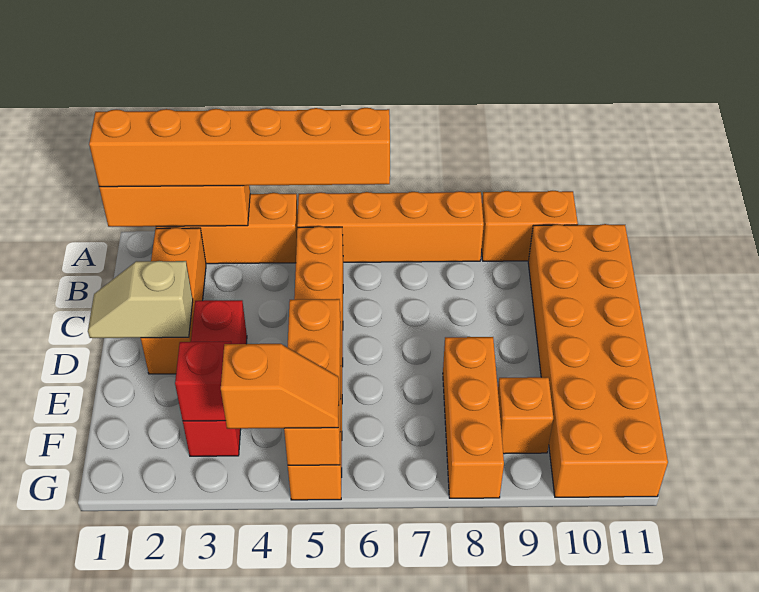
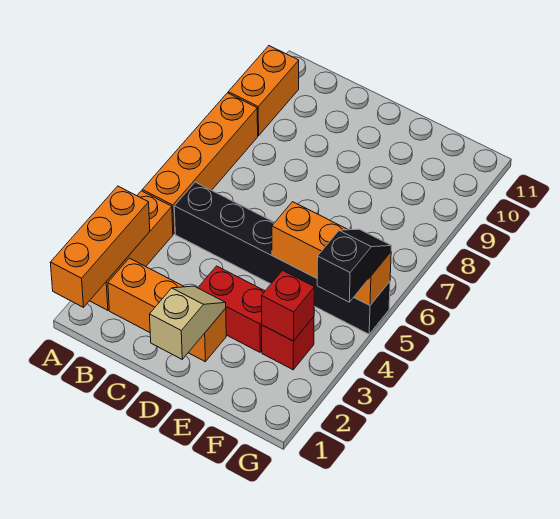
orange brick A1:A6 level 3 -> none
orange brick B5:G5 level 1 -> black brick B5:G5 level 1
orange brick B10:G11 level 1 -> none
tan slope D1:D2 level 2 top 2 -> tan slope D1:D2 level 2 top 1
orange brick E8:G8 level 1 -> none
orange brick F9 level 1 -> none
orange slope G4:G5 level 3 top 4 -> black slope G4:G5 level 3 top 4

